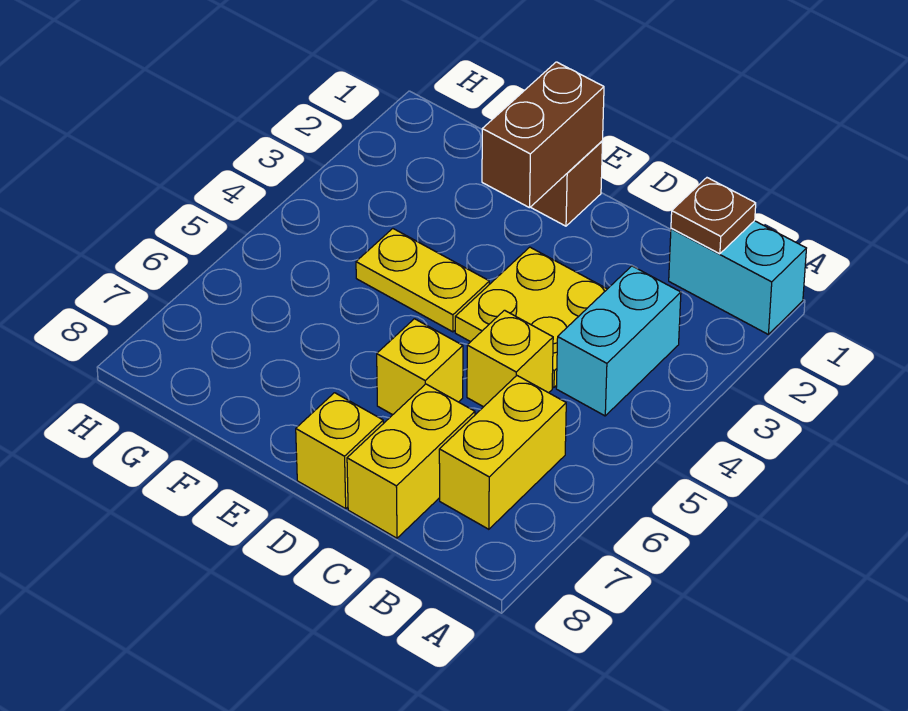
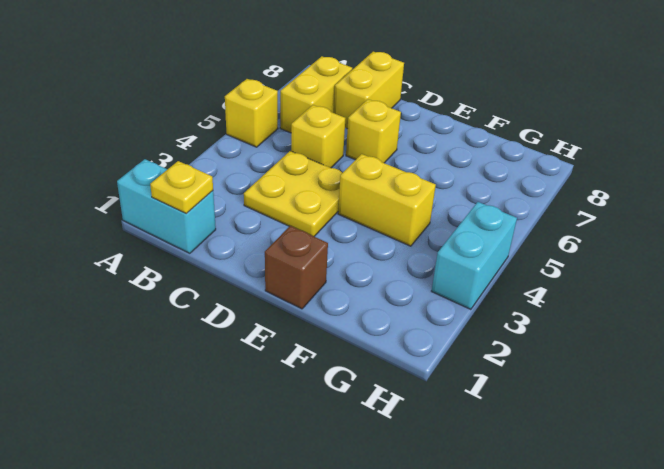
brown plate B1 level 2 -> yellow plate B1 level 2
cyan brick B3:B4 level 1 -> cyan brick H3:H4 level 1
yellow brick D8 level 1 -> yellow brick A5 level 1
brown brick E1:E2 level 2 -> none
yellow plate E4:F4 level 1 -> yellow brick E4:F4 level 1

